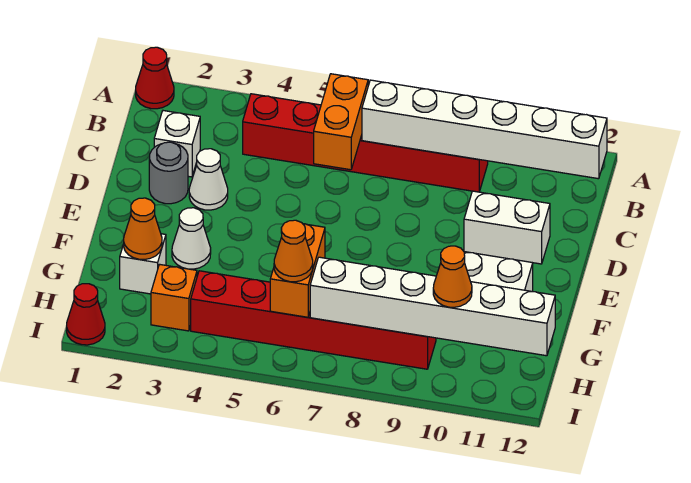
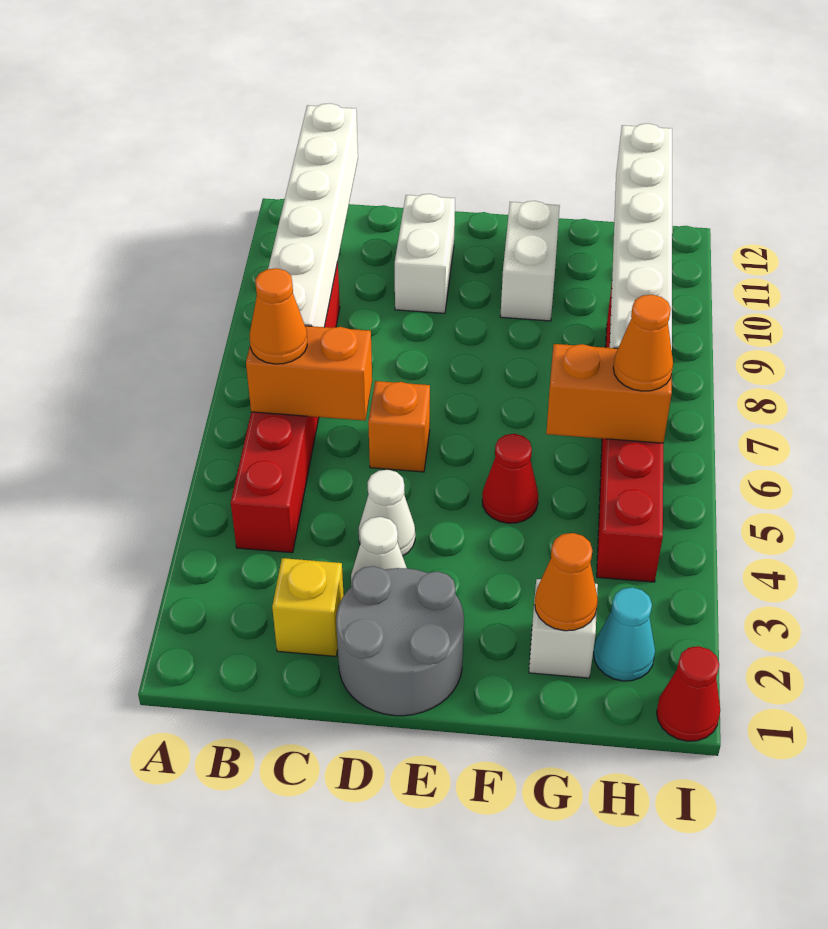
red cone A1 level 1 -> red cone F5 level 1
white brick C2 level 1 -> yellow brick C2 level 1
grey round brick D2 level 1 -> grey round brick D1:E2 level 1
white cone F3 level 1 -> white cone D4 level 1
none -> cyan cone H2 level 1
orange brick H3 level 1 -> orange brick D6 level 1
orange cone H10 level 3 -> orange cone B6 level 3

